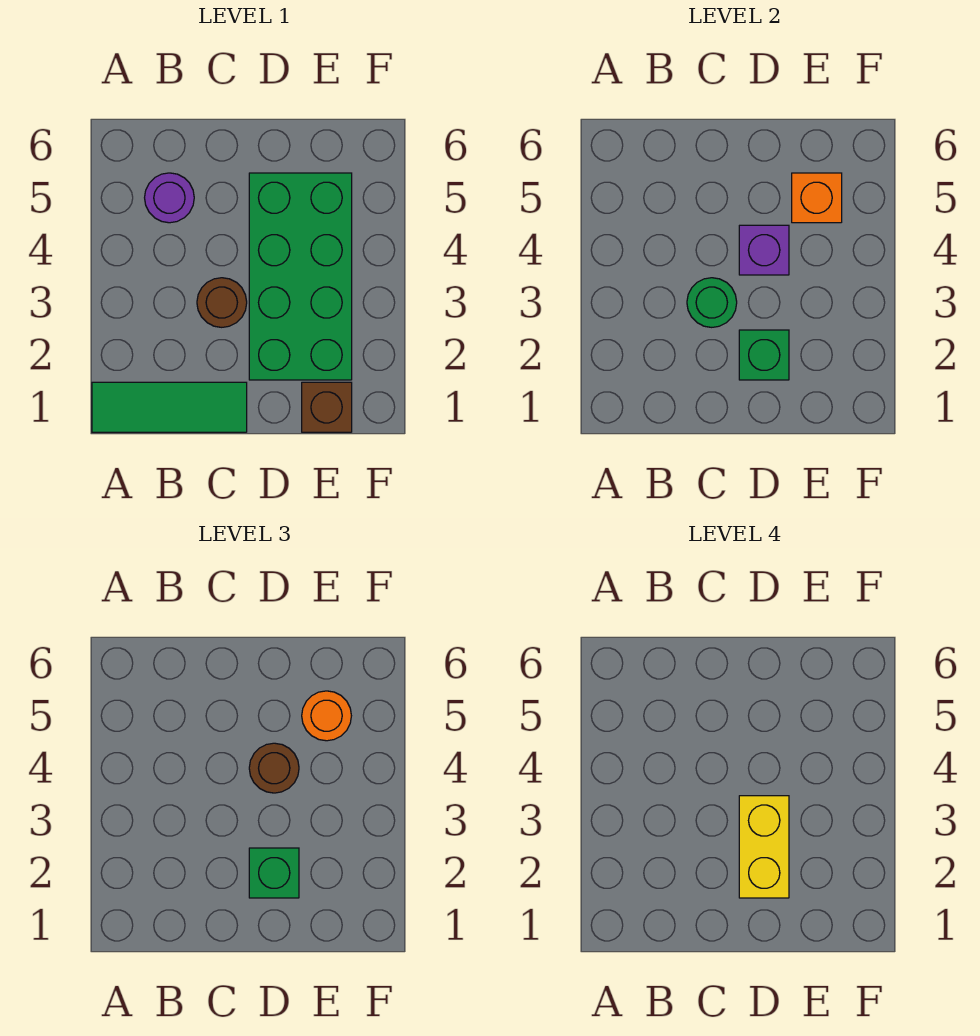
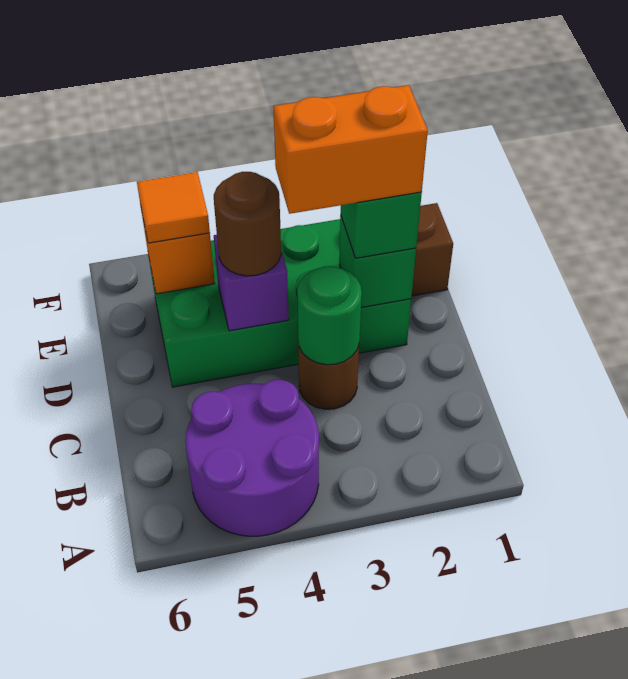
green tile A1:C1 level 1 -> none
purple round brick B5 level 1 -> purple round brick A4:B5 level 1
yellow brick D2:D3 level 4 -> orange brick D2:D3 level 4
orange round brick E5 level 3 -> orange tile E5 level 3

